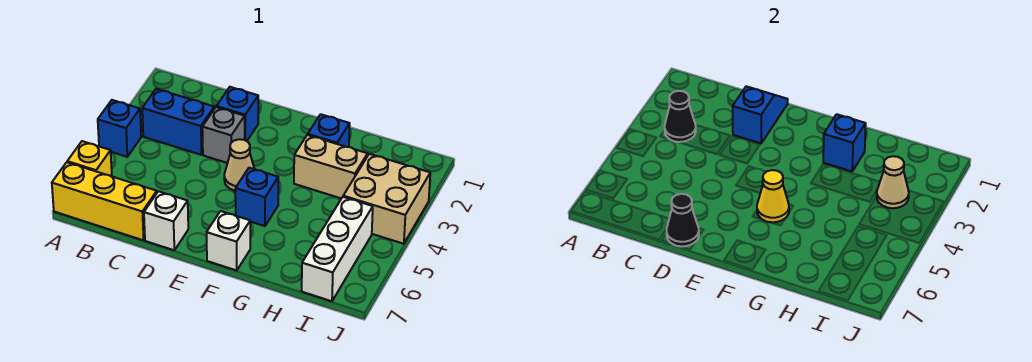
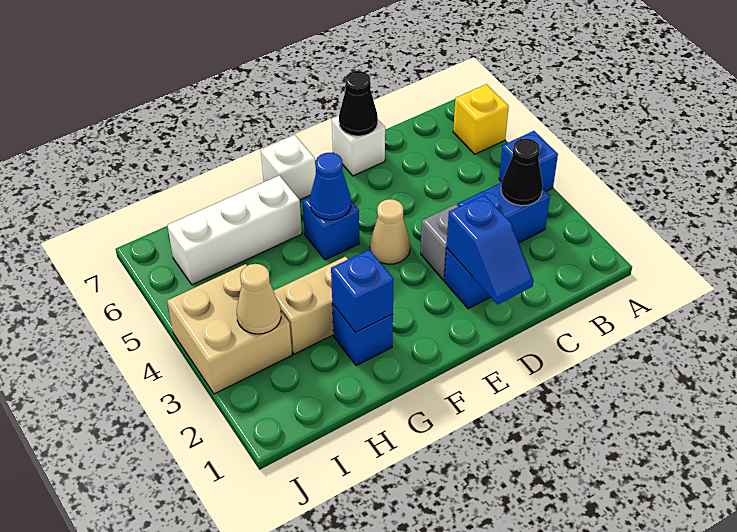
yellow brick A7:C7 level 1 -> none
yellow cone F5 level 2 -> blue cone F5 level 2
white brick I5:I7 level 1 -> white brick G6:I6 level 1

